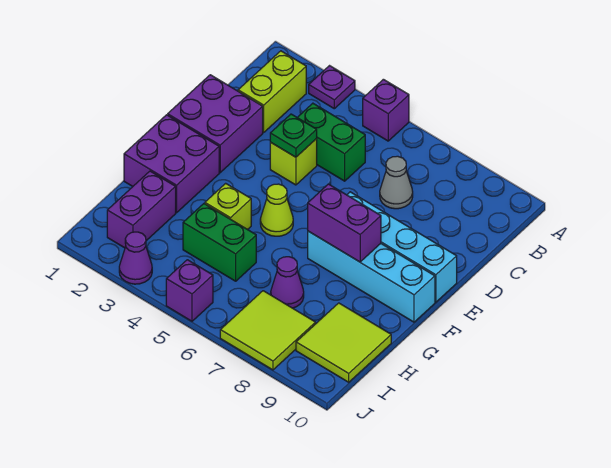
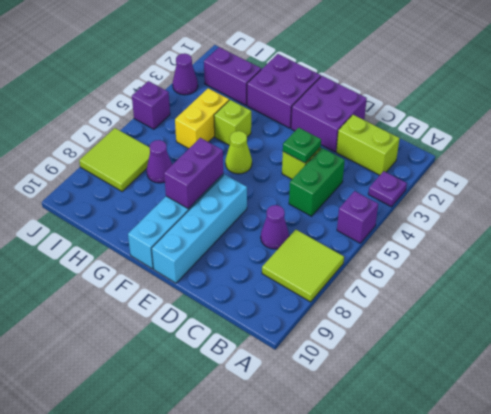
grey cone C7 level 1 -> purple cone C7 level 1
green brick H4:H5 level 1 -> yellow brick H4:H5 level 1
lime tile H9:I10 level 1 -> lime tile A7:B8 level 1

